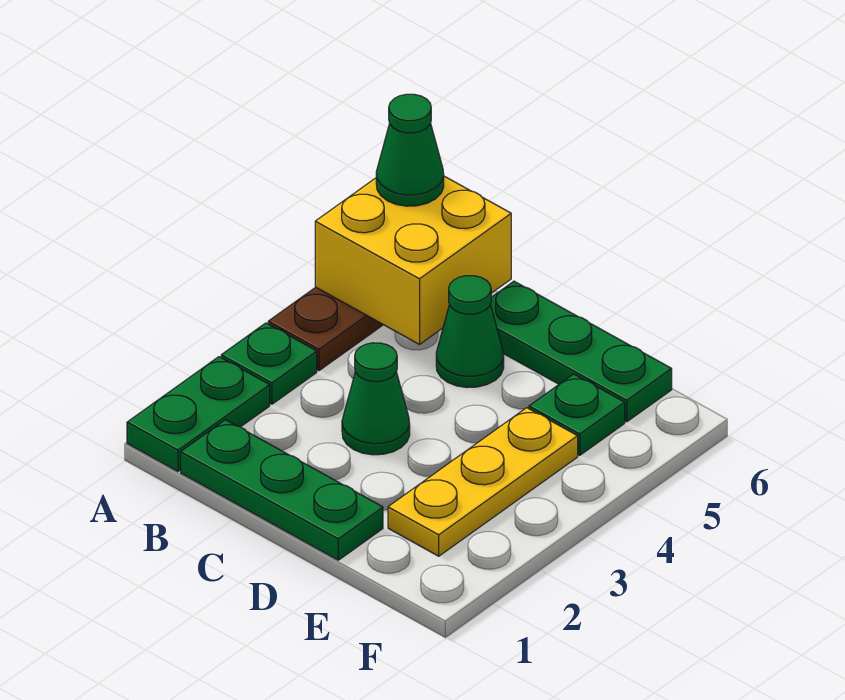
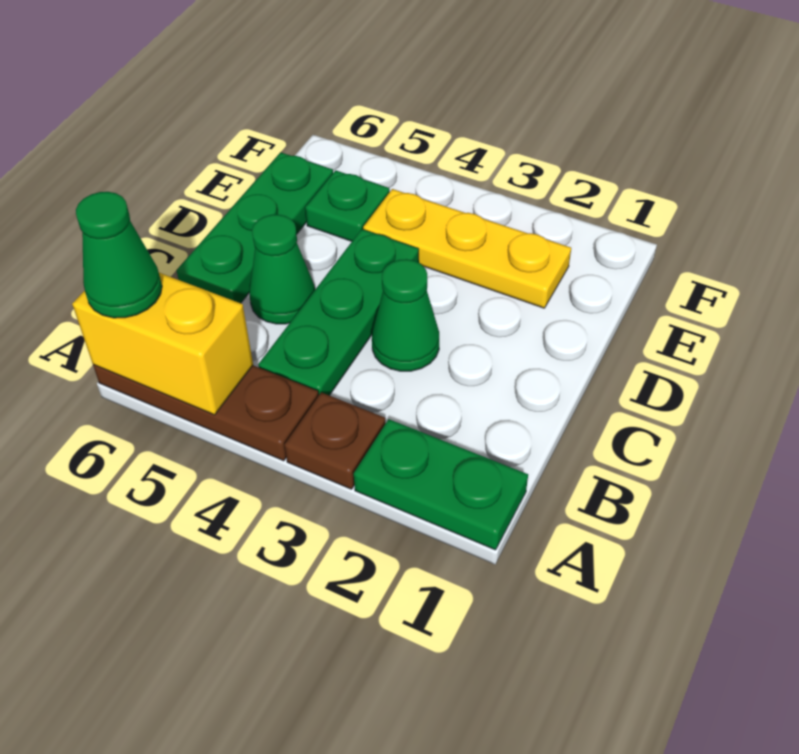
green plate A3 level 1 -> brown plate A3 level 1
yellow brick A5:B6 level 2 -> yellow brick A5:A6 level 2
green plate B1:D1 level 1 -> green plate B4:D4 level 1

